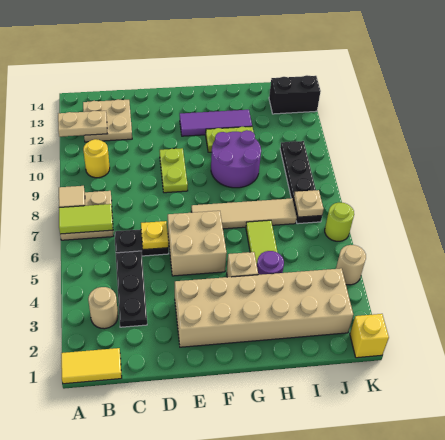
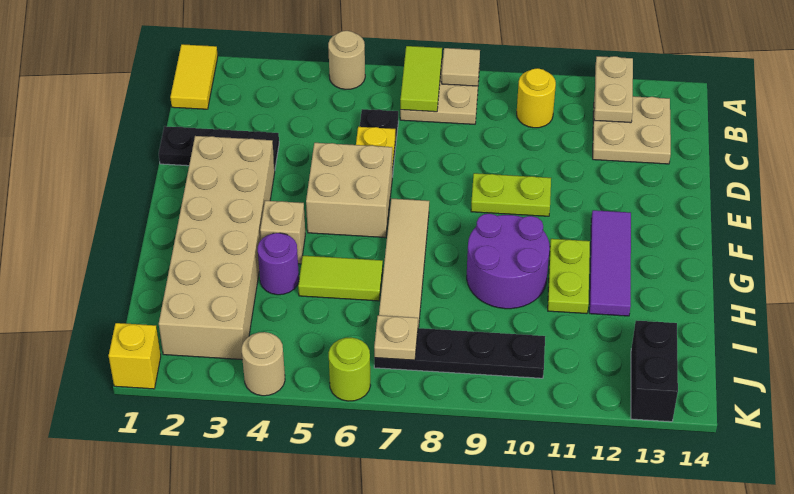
tan round brick B3 level 1 -> tan round brick A5 level 1
black plate C3:C5 level 1 -> black plate D1:D3 level 1

